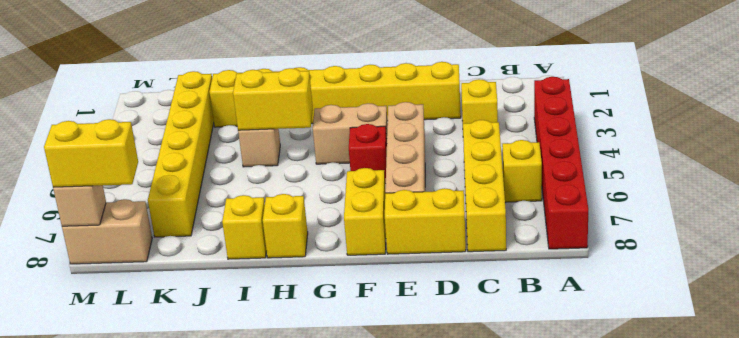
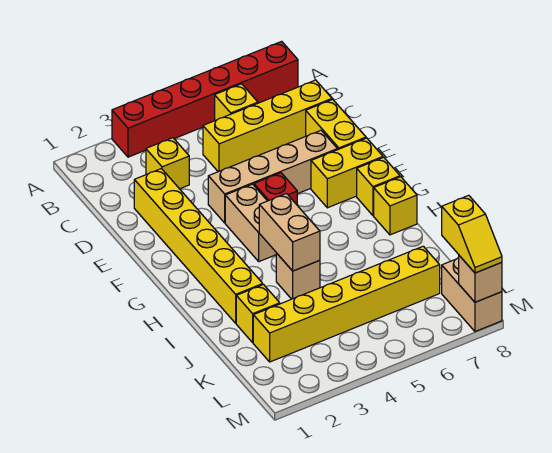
yellow brick H4:I4 level 2 -> tan brick H4:I4 level 2
yellow brick I8 level 1 -> yellow brick G8 level 1
yellow brick L8:M8 level 3 -> yellow slope L8:M8 level 3 top L

